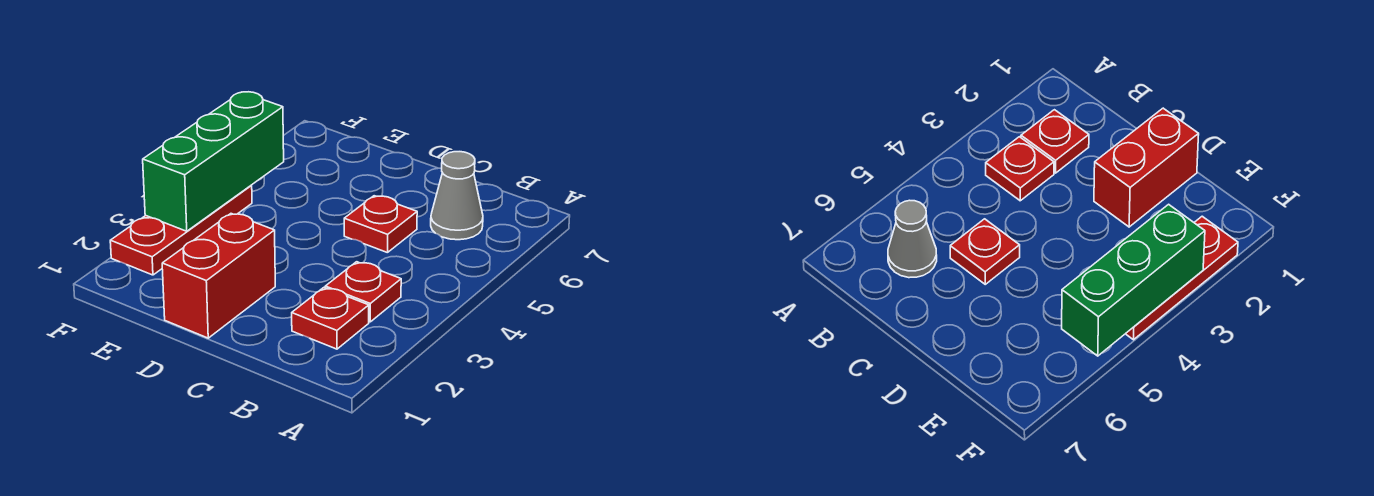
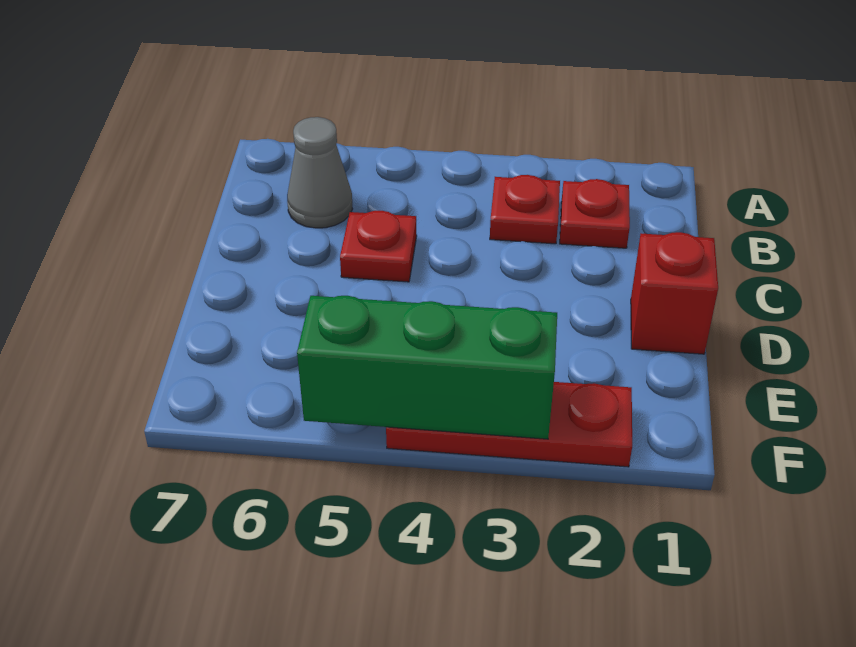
red brick D1:D2 level 1 -> red brick D1 level 1

